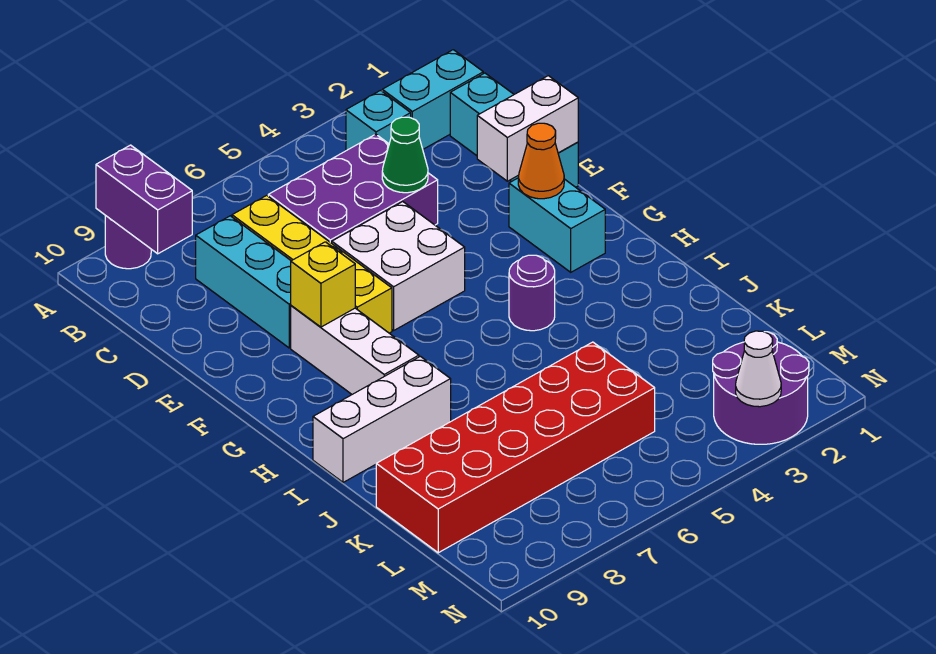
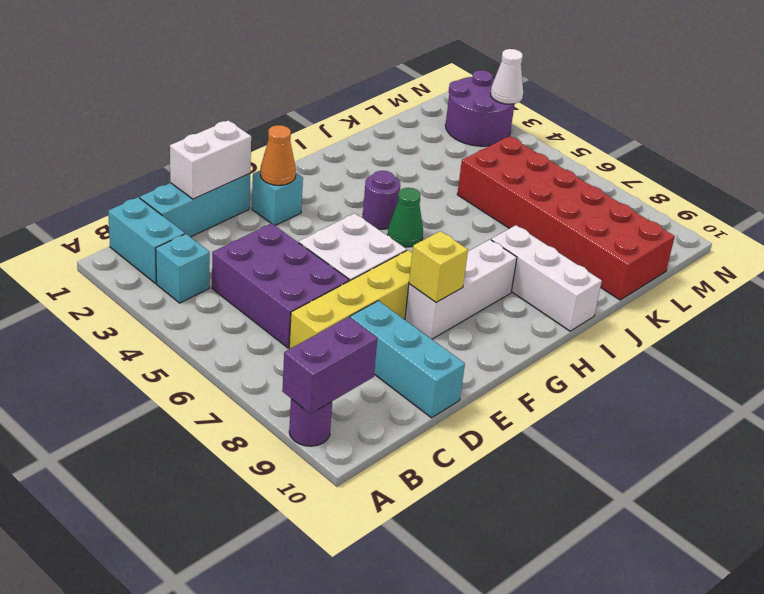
cyan brick C8:E8 level 1 -> cyan brick D8:D10 level 1
green cone D4 level 2 -> green cone H5 level 1
white brick E1:E2 level 2 -> white brick D1:E1 level 2
cyan brick F2:G2 level 1 -> cyan brick F2 level 1

